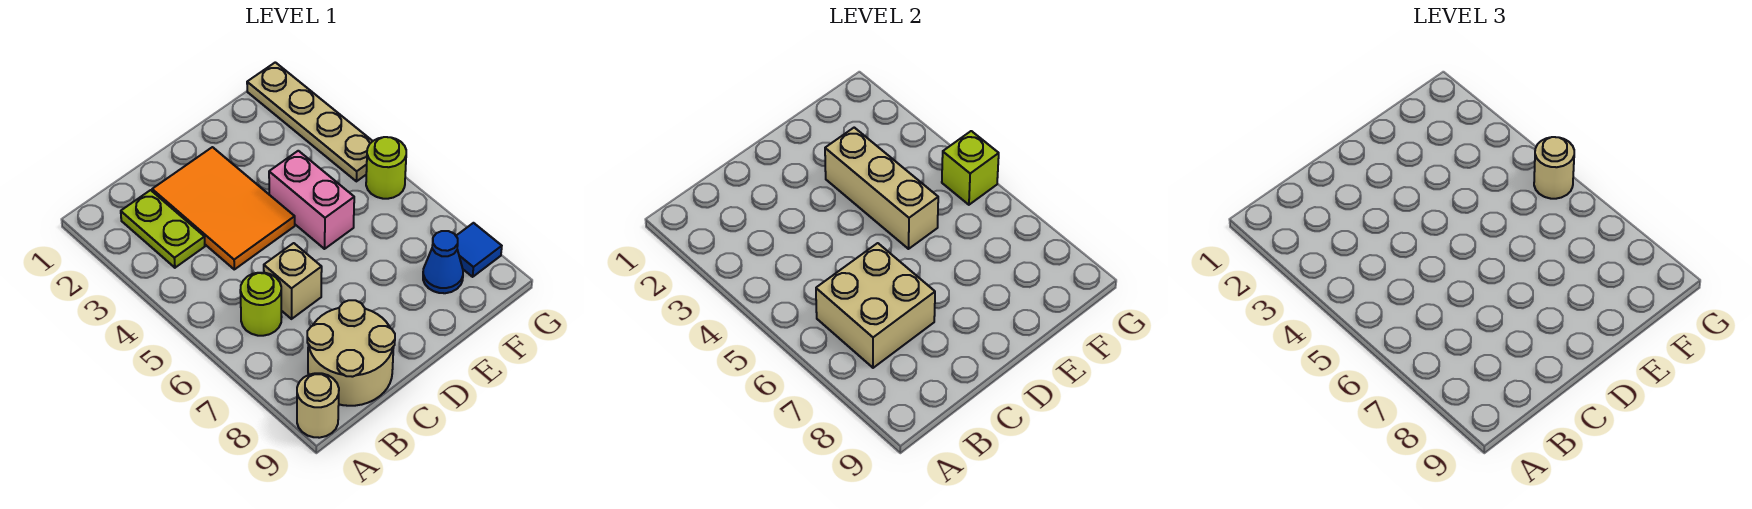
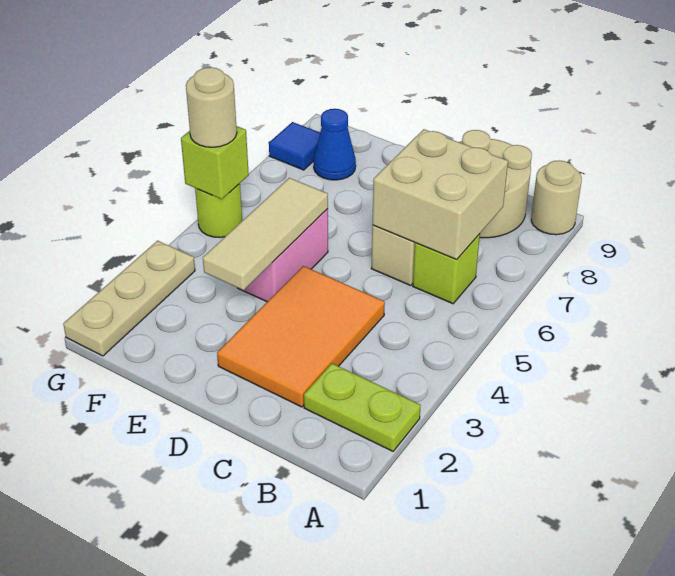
lime plate B2:B3 level 1 -> lime plate A2:B2 level 1
lime round brick B6 level 1 -> lime brick B6 level 1
tan brick E3:E5 level 2 -> tan tile E3:E5 level 2
tan plate G1:G4 level 1 -> tan plate G1:G3 level 1

